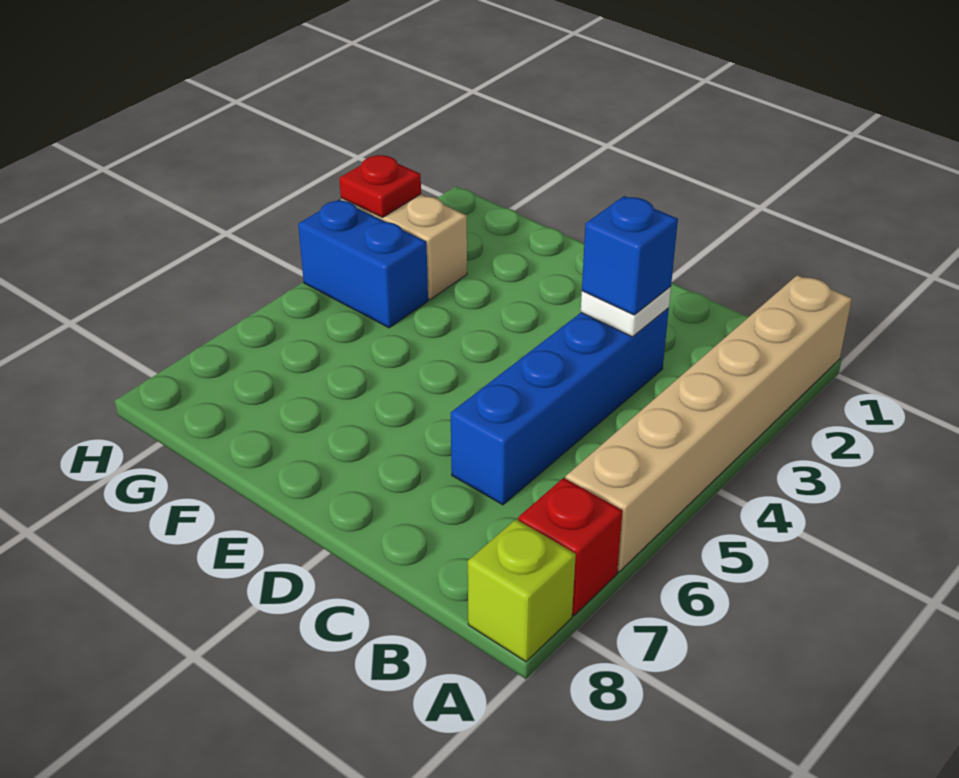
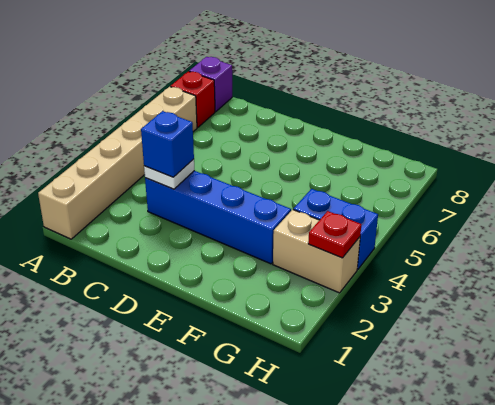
lime brick A8 level 1 -> purple brick A8 level 1
blue brick C3:C6 level 1 -> blue brick C3:F3 level 1

